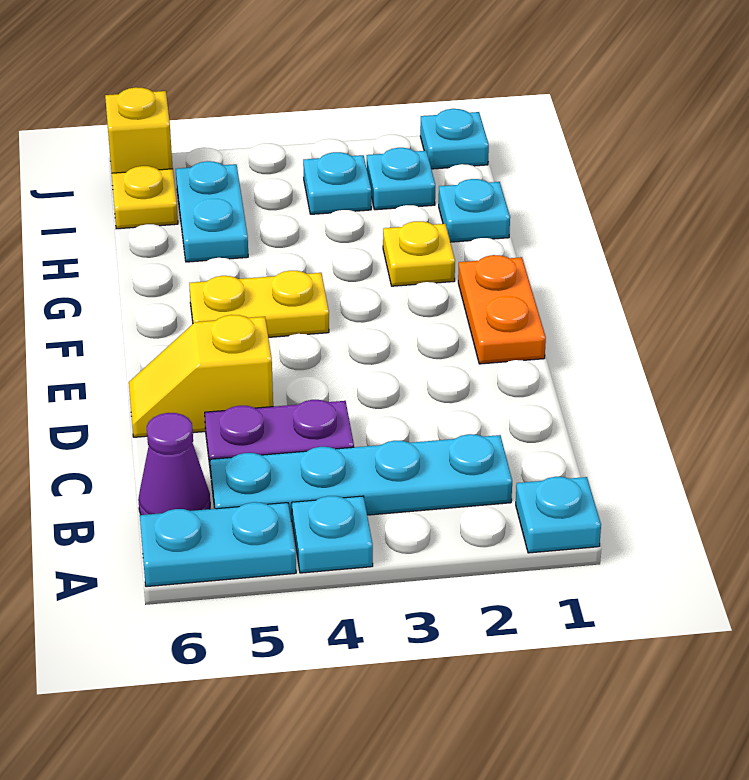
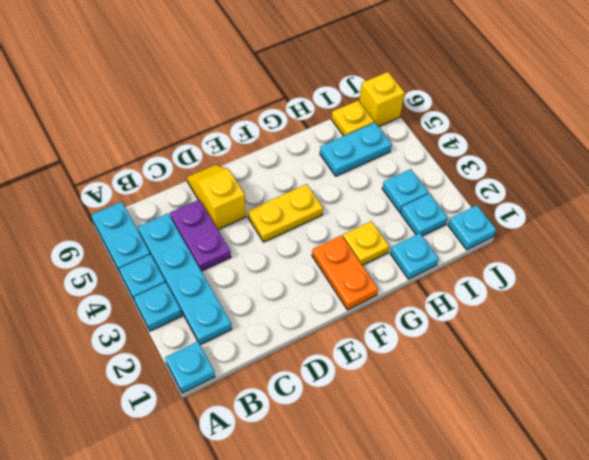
none -> cyan plate A3 level 1
purple cone B6 level 1 -> none
orange plate E1:F1 level 1 -> orange plate F1:F2 level 1
yellow plate F4:F5 level 1 -> yellow plate E4:F4 level 1

